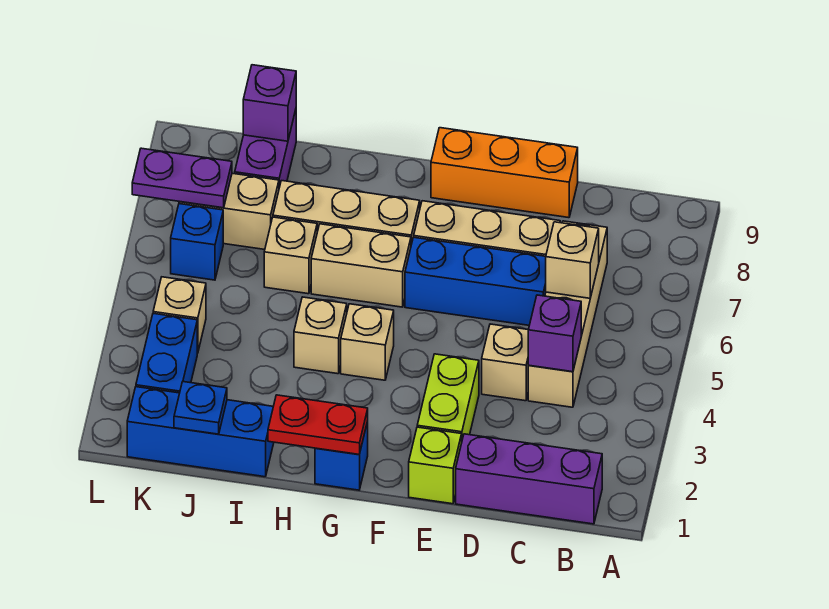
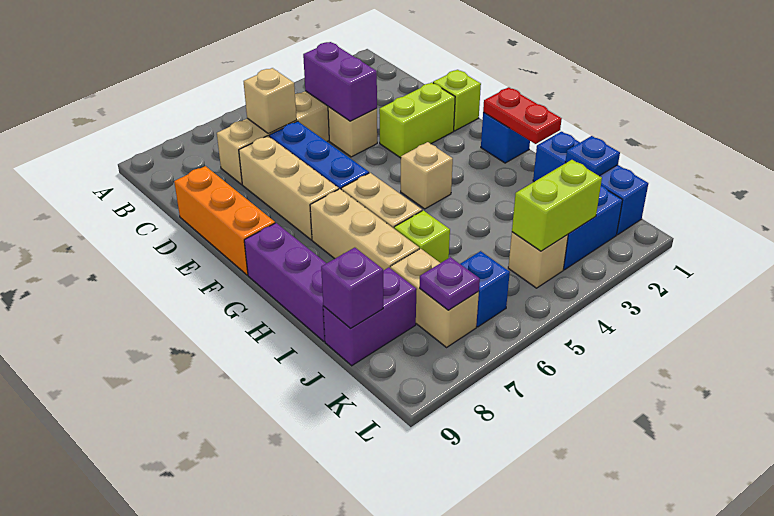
purple brick B1:D1 level 1 -> purple brick G9:I9 level 1
purple brick C4 level 2 -> purple brick C4:D4 level 2
tan brick H4 level 1 -> none
tan brick I6 level 1 -> lime brick I6 level 1
none -> lime brick K3:K4 level 2
purple plate K7:L7 level 2 -> purple plate K7 level 2

